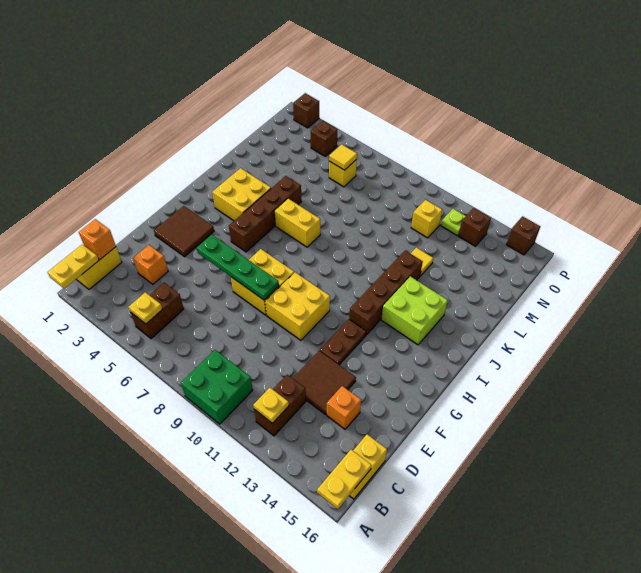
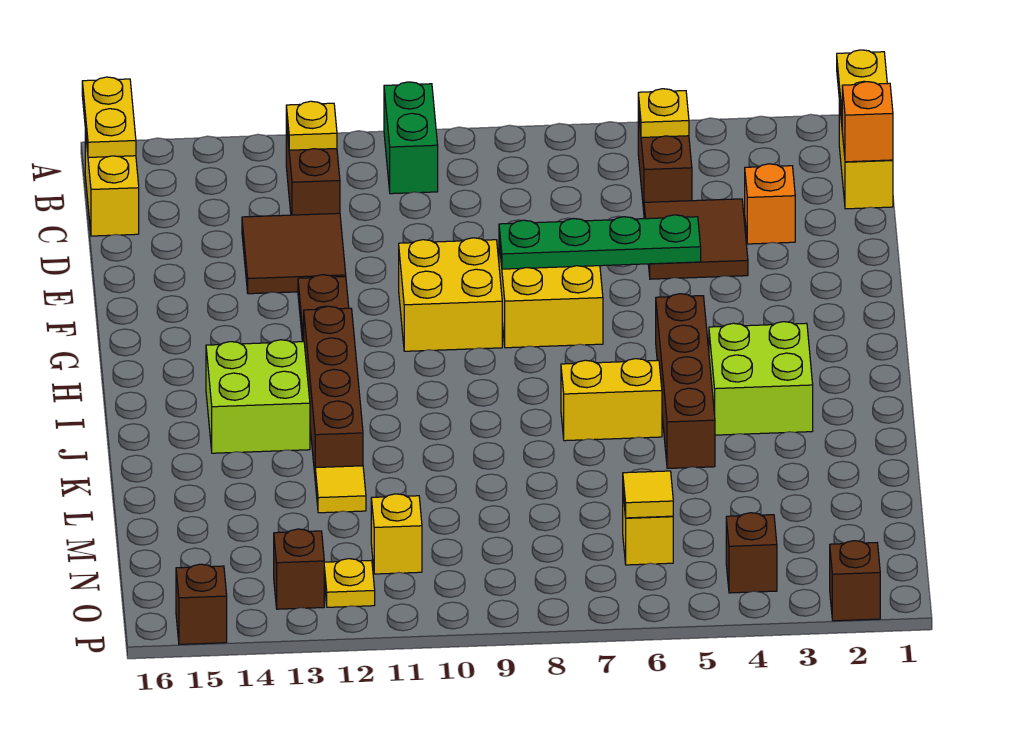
green brick A9:B10 level 1 -> green brick A10:B10 level 1
orange brick D14 level 1 -> none
brown tile F2:G3 level 1 -> brown tile D4:E5 level 1
yellow brick I3:J4 level 1 -> lime brick I3:J4 level 1
lime plate O12 level 1 -> yellow plate O12 level 1

